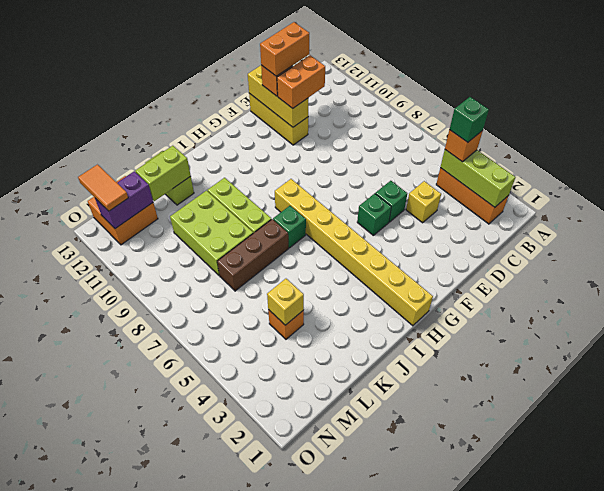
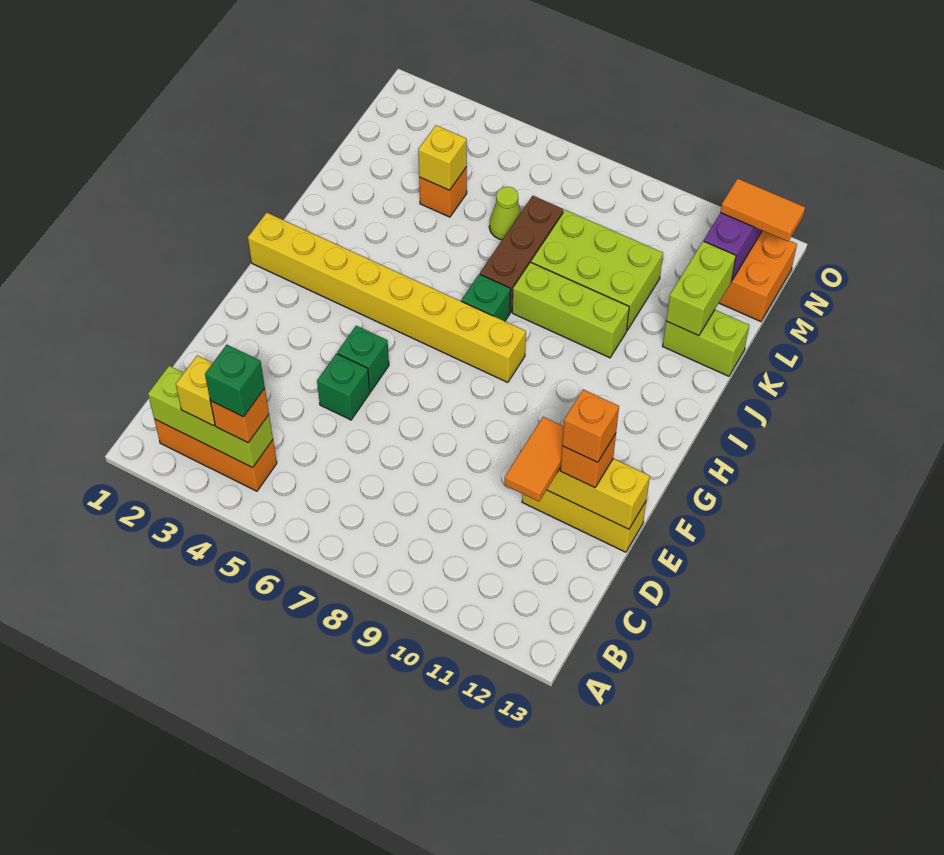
yellow brick D4 level 1 -> yellow brick B3 level 3
orange brick D11:E11 level 3 -> orange tile D11:E11 level 3
orange brick D12:E12 level 4 -> orange brick E12 level 4
none -> lime cone L6 level 1

